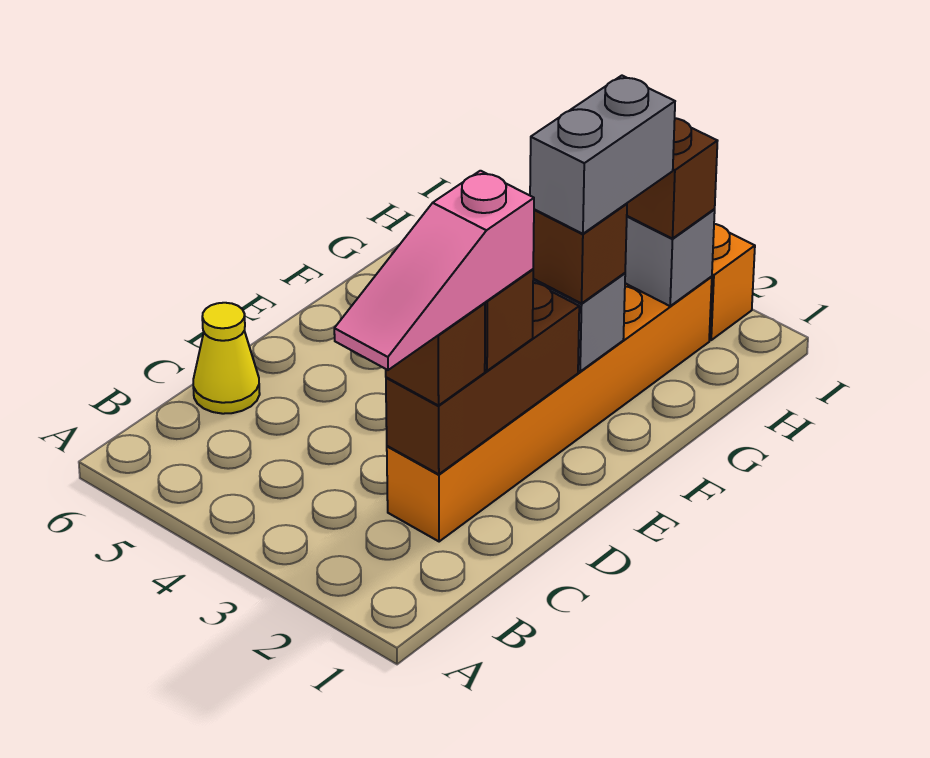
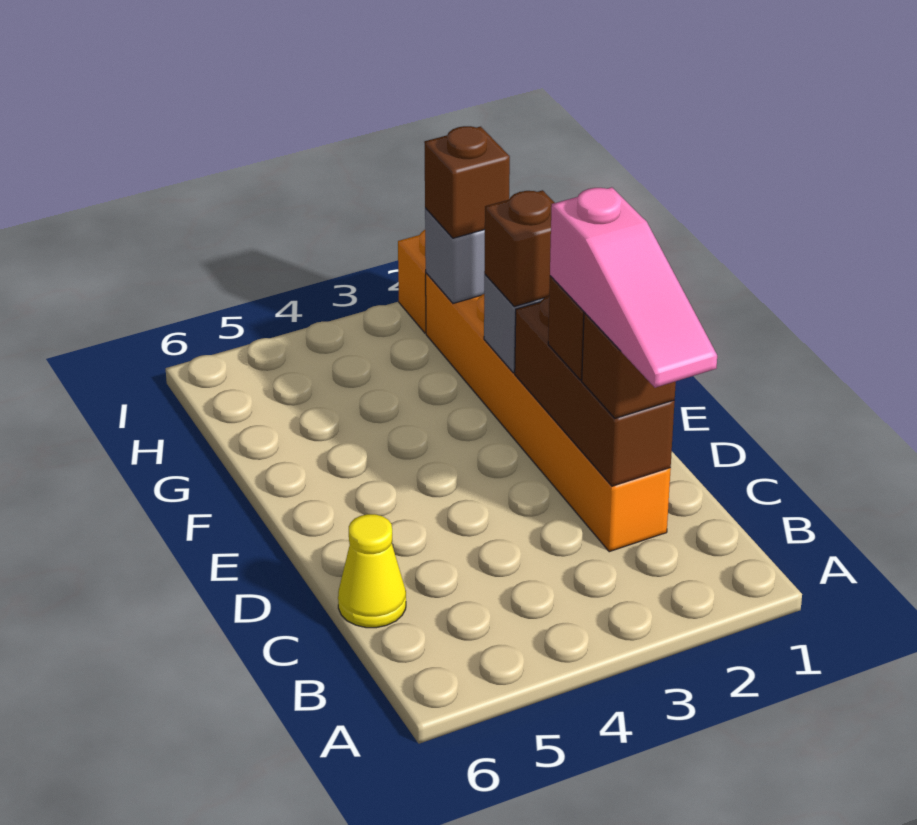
grey brick F2:G2 level 4 -> none

